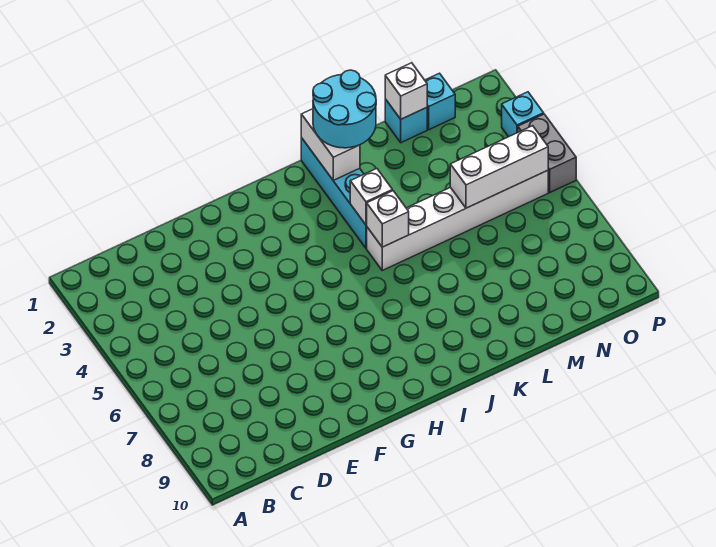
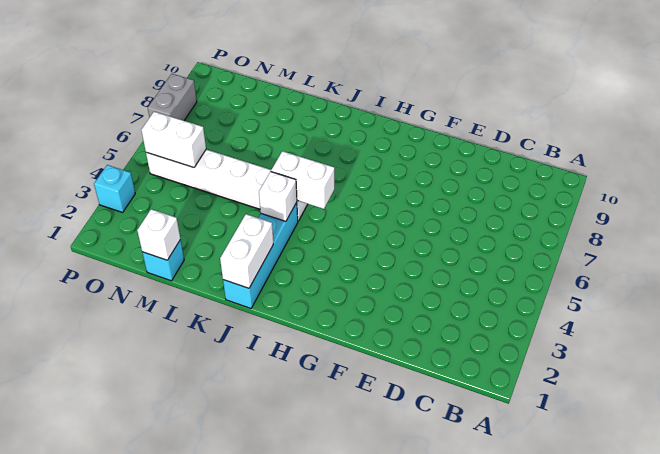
cyan round brick J1:K2 level 3 -> none
white brick J5 level 2 -> white brick I5:J5 level 2
white brick M5:O5 level 2 -> white brick N5:O5 level 2
cyan brick N1 level 1 -> none
grey brick P4:P5 level 1 -> grey brick P7:P8 level 1

